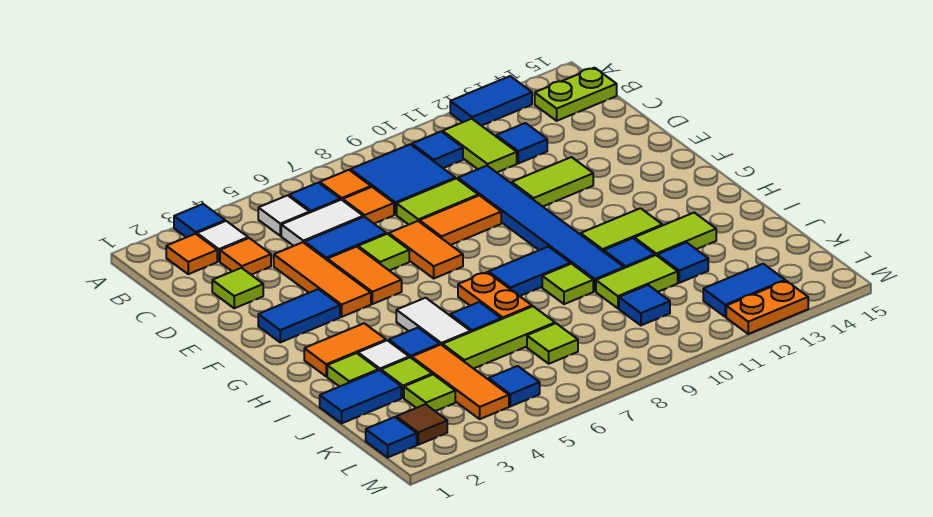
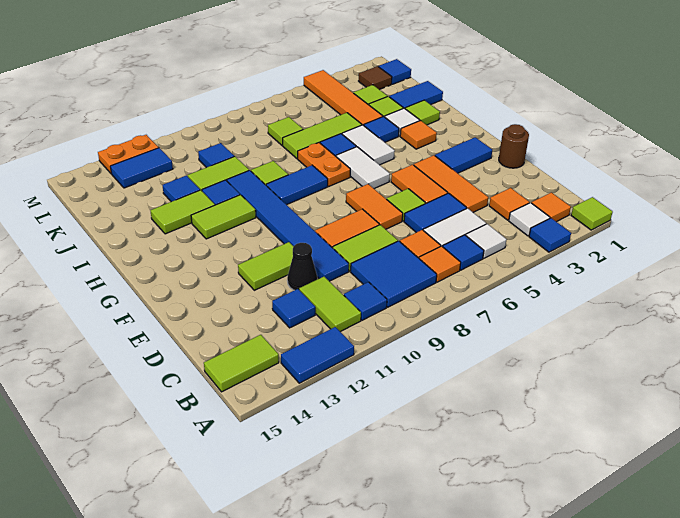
lime plate B14:B15 level 1 -> lime tile B14:B15 level 1
lime tile D2 level 1 -> lime tile A1 level 1
none -> black cone D11 level 1
none -> brown round brick E1 level 1
none -> white tile G6:H6 level 1
orange tile H2:H3 level 1 -> orange tile H3 level 1
orange tile J4:L4 level 1 -> orange tile J4:M4 level 1
blue tile L5 level 1 -> none

